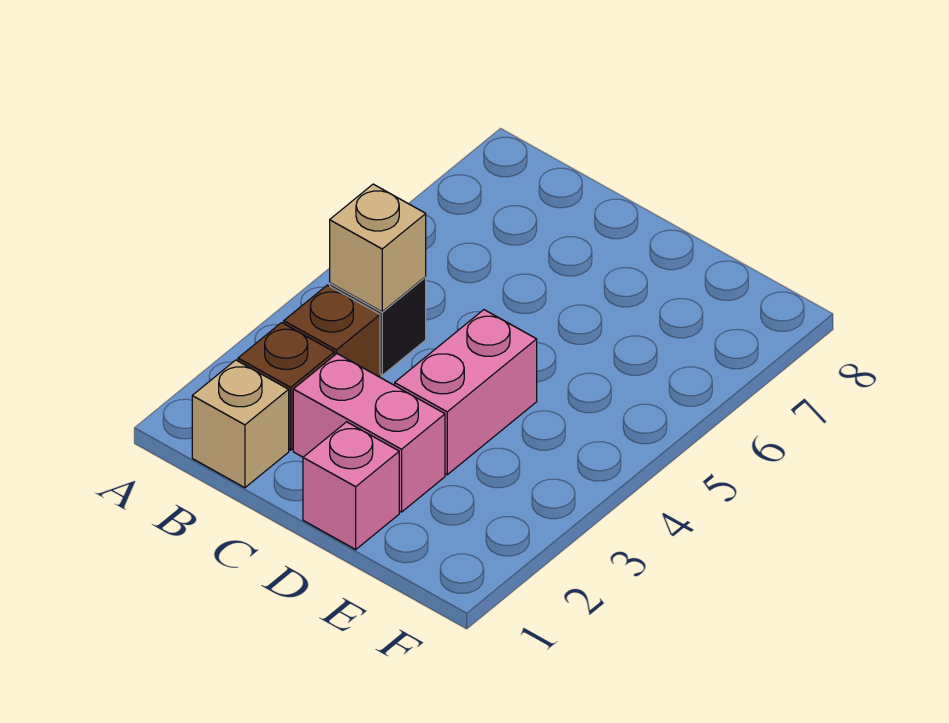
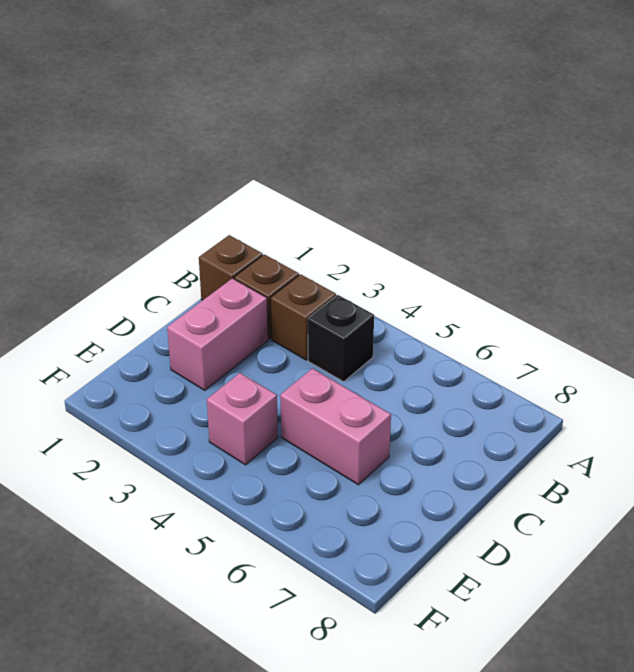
tan brick B1 level 1 -> brown brick B1 level 1
tan brick B4 level 2 -> none
pink brick D1 level 1 -> pink brick E4 level 1
pink brick D3:D4 level 1 -> pink brick D5:D6 level 1

